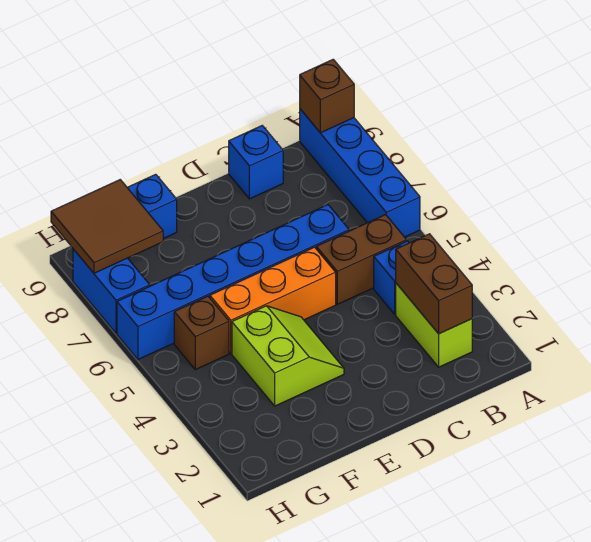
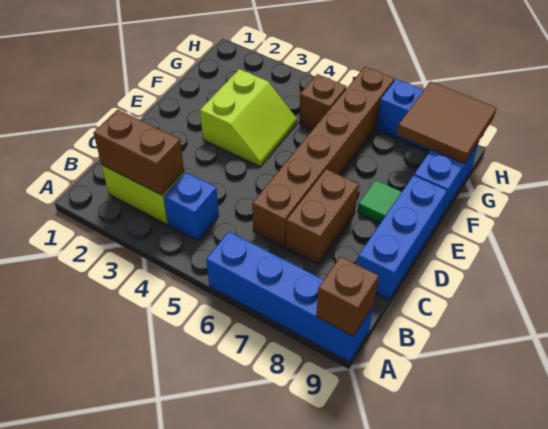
brown brick B5:C5 level 1 -> brown brick C7:D7 level 1
blue brick C6:H6 level 1 -> brown brick C6:H6 level 1
blue brick C9 level 1 -> blue brick C9:E9 level 1
orange brick D5:F5 level 1 -> none
lime slope E3:F4 level 1 top F -> lime slope E3:F4 level 1 top 3
none -> green tile E8 level 1

